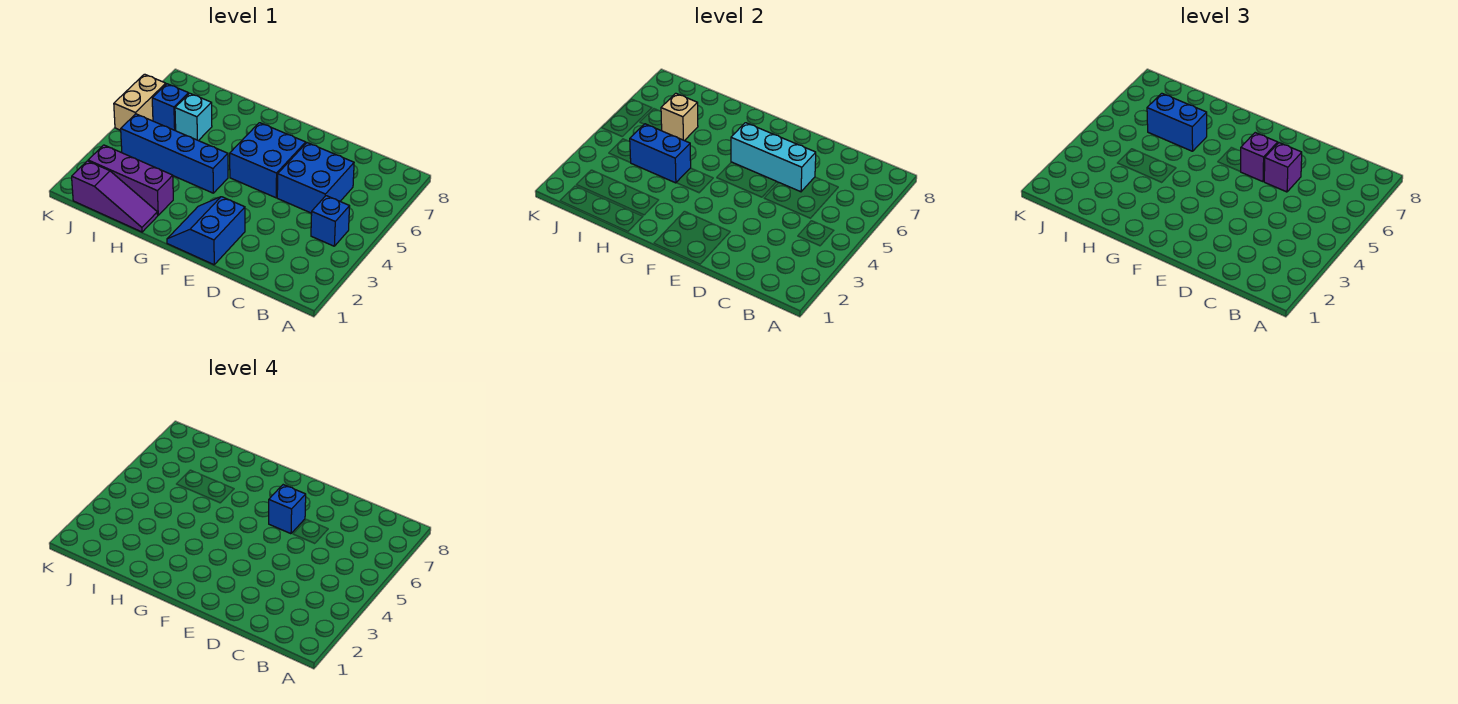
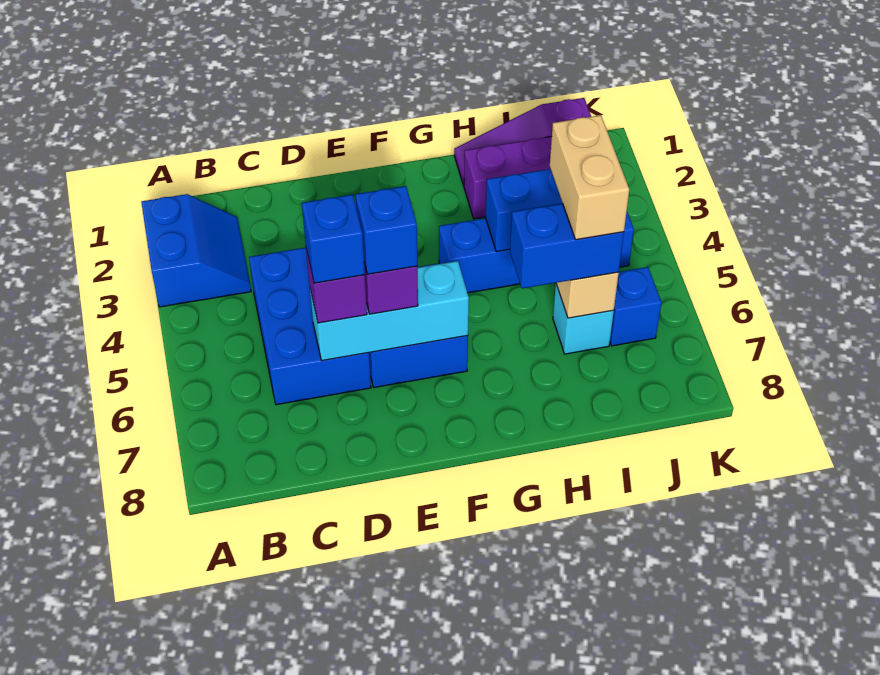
blue brick B4 level 1 -> blue brick D6 level 4
blue brick C5:D6 level 1 -> blue brick C4:D6 level 1
blue slope E1:F2 level 1 top E -> blue slope A2:B3 level 1 top A
tan brick K5:K6 level 1 -> tan brick I5:I6 level 4

